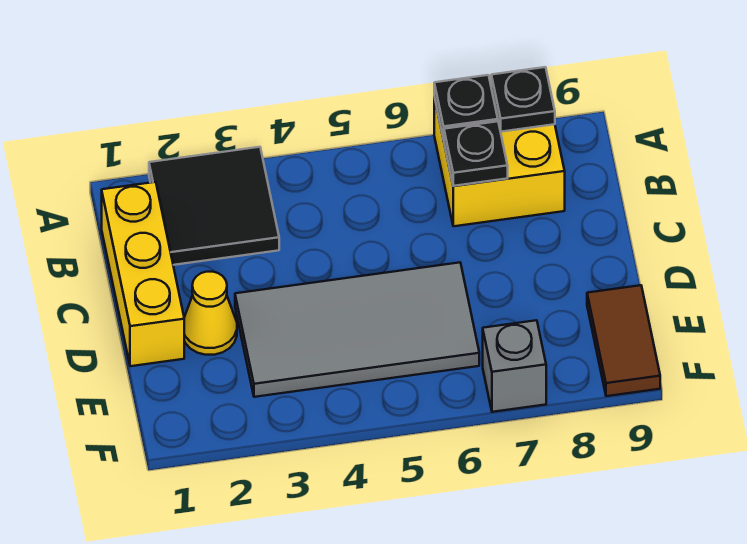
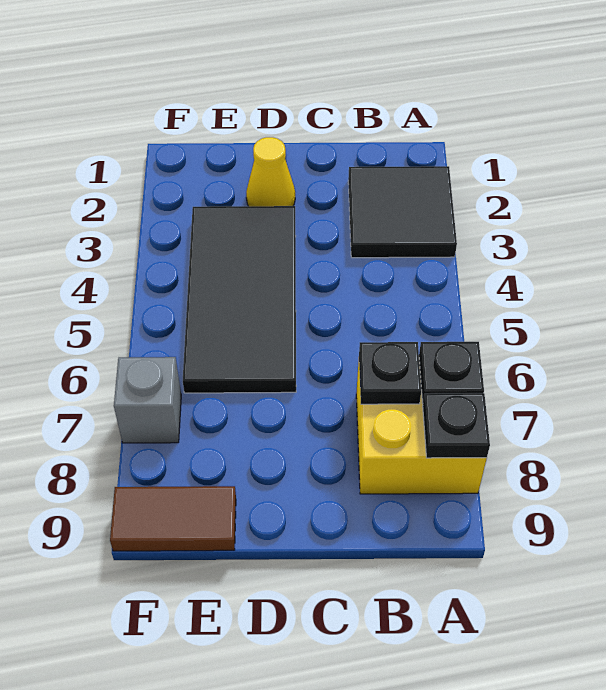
yellow brick B1:D1 level 1 -> none
grey tile D3:E6 level 1 -> black tile D3:E6 level 1

